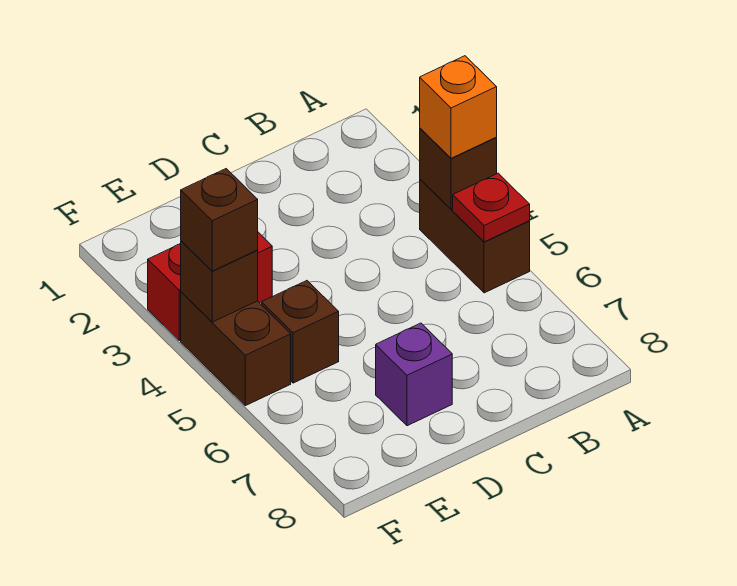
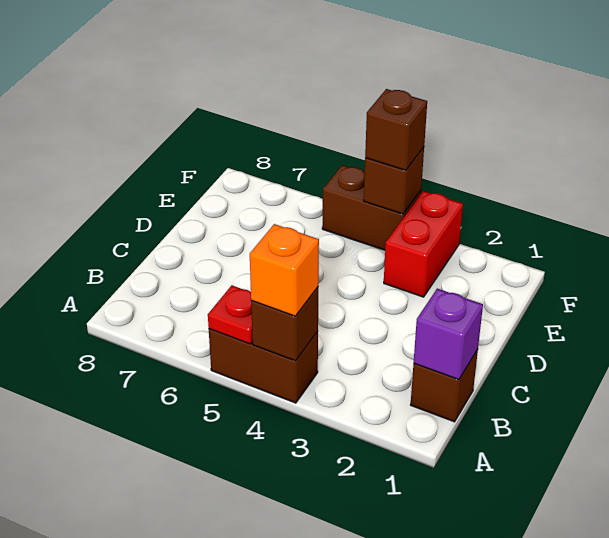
purple brick D7 level 1 -> purple brick B1 level 2
brown brick E5 level 1 -> brown brick B1 level 1

